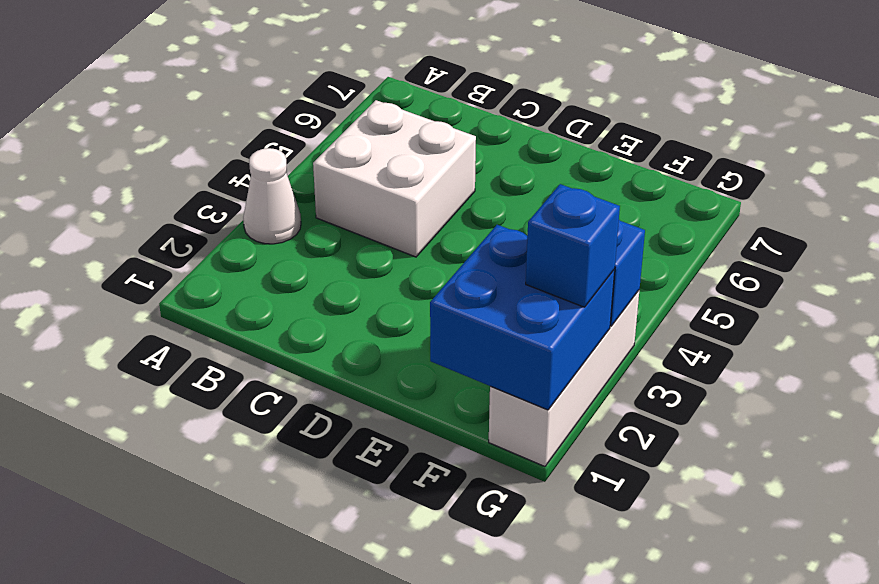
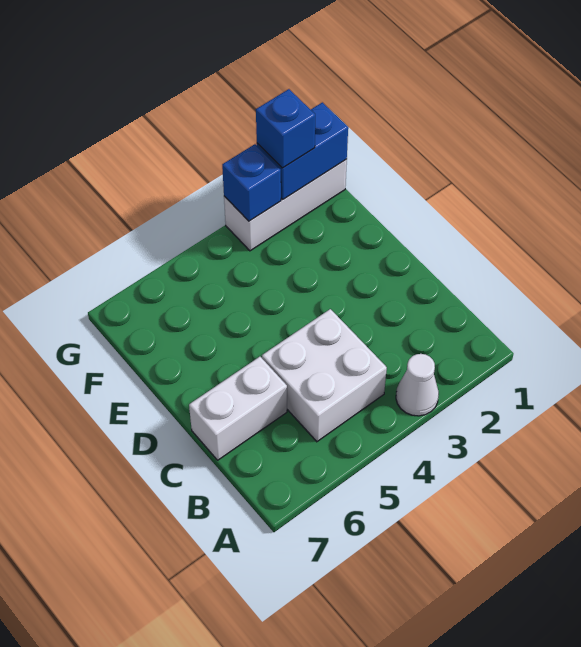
none -> white brick C6:C7 level 1
blue brick F1:G2 level 2 -> blue brick G1:G2 level 2

